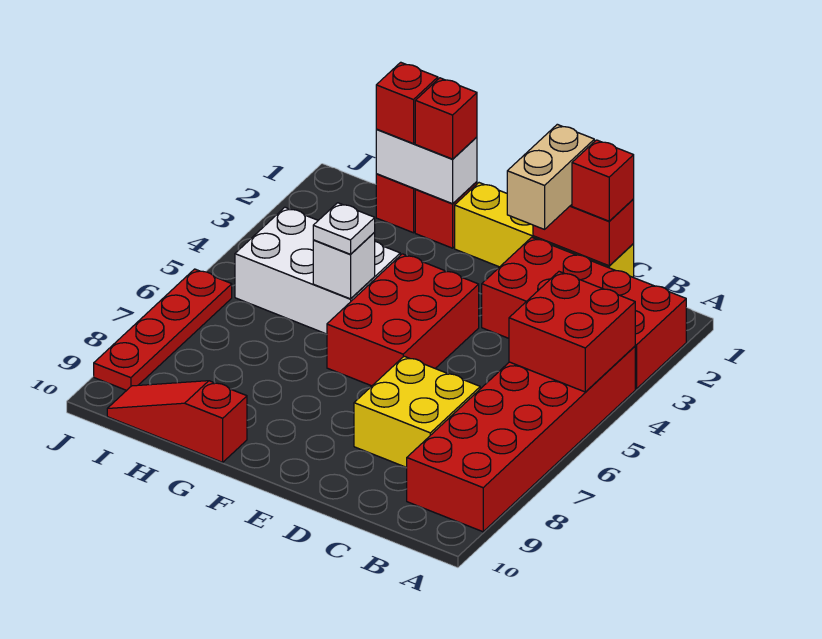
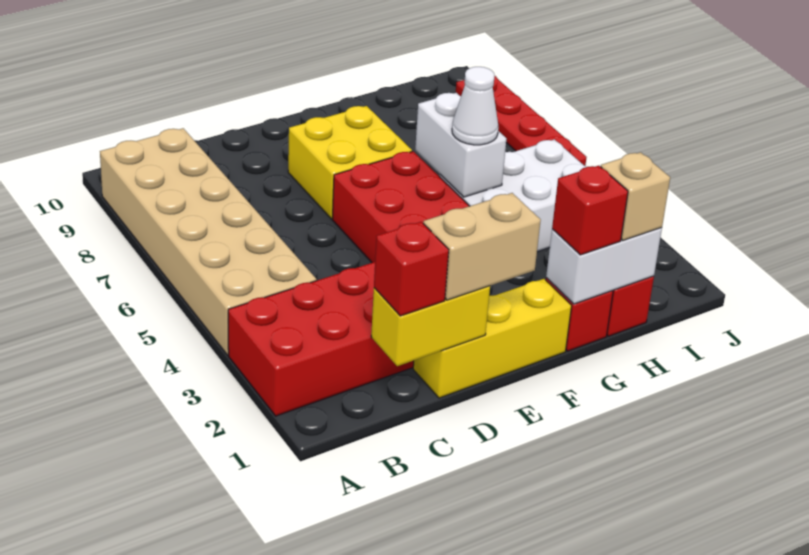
red brick A4:B9 level 1 -> tan brick A4:B9 level 1
red brick A4:B5 level 2 -> none
yellow brick C1:F1 level 1 -> yellow brick D1:F1 level 1
red brick C1:D1 level 2 -> yellow brick C1:D1 level 2
yellow brick C7:D8 level 1 -> yellow brick E7:F8 level 1
tan brick D1:D2 level 3 -> tan brick D1:E1 level 3
white brick G5 level 2 -> white brick G5:G6 level 2
white plate G5 level 3 -> white cone G5 level 3
red slope G10:I10 level 1 top G -> none
red brick H1 level 3 -> tan brick H1 level 3

